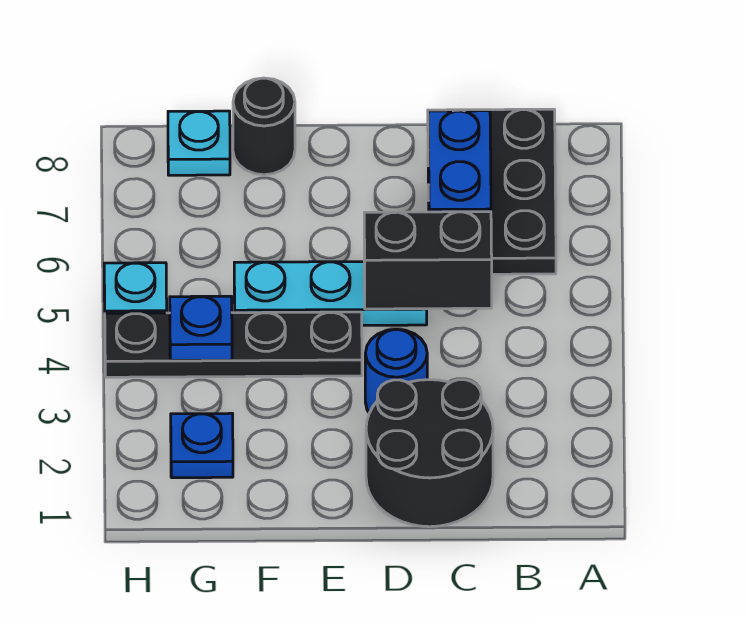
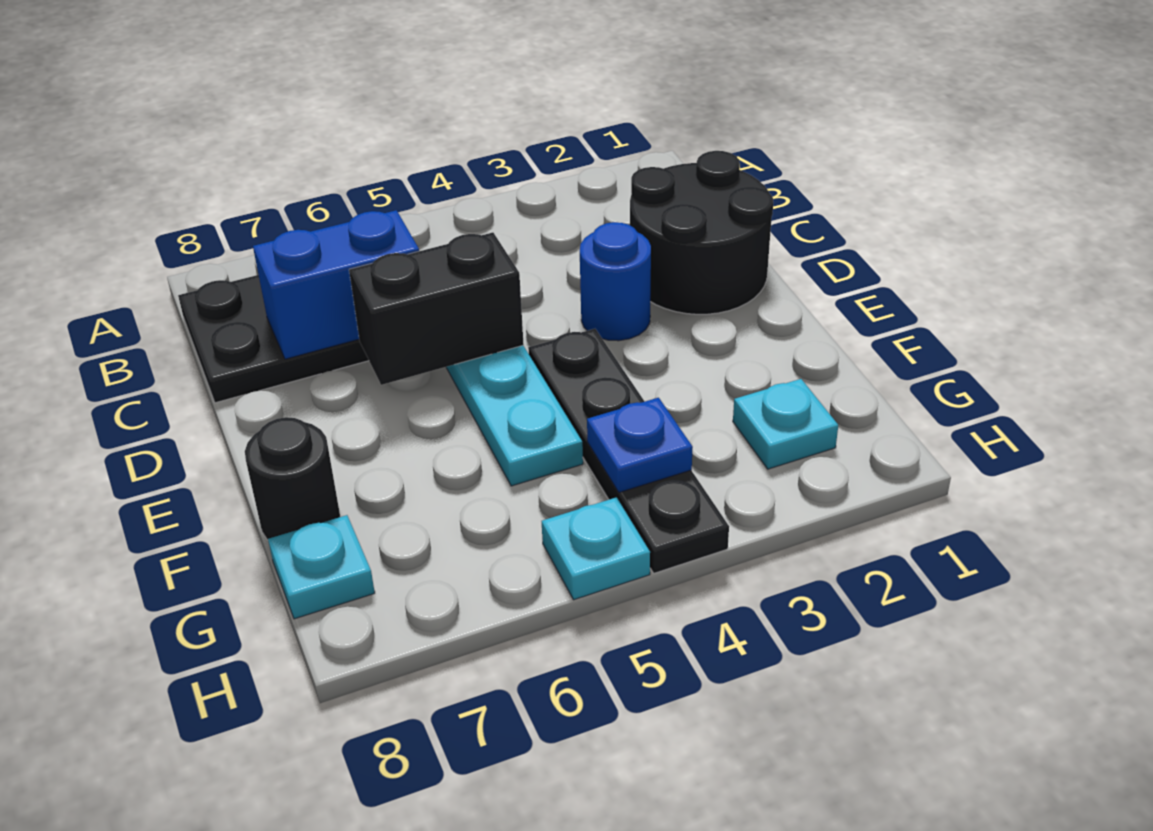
black brick C5:D5 level 2 -> black brick D5:D6 level 2
blue plate G2 level 1 -> cyan plate G2 level 1

